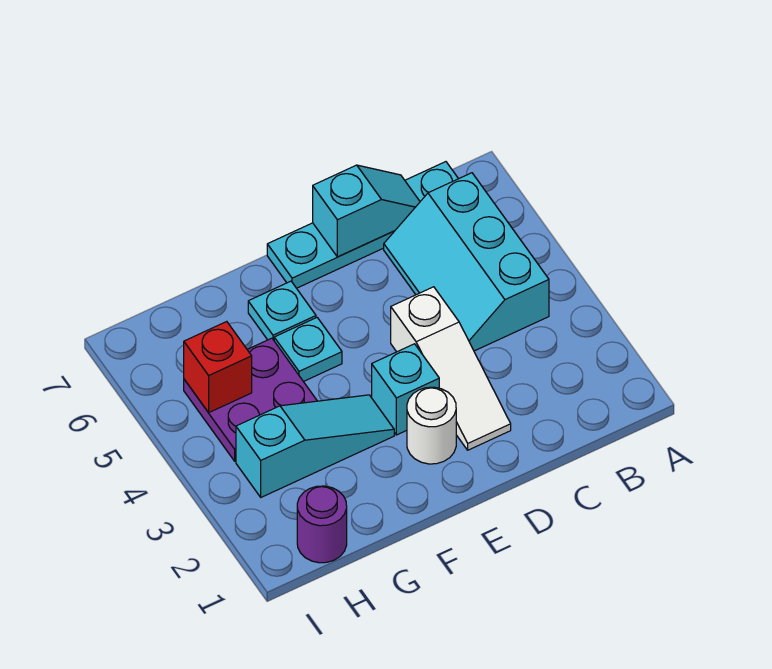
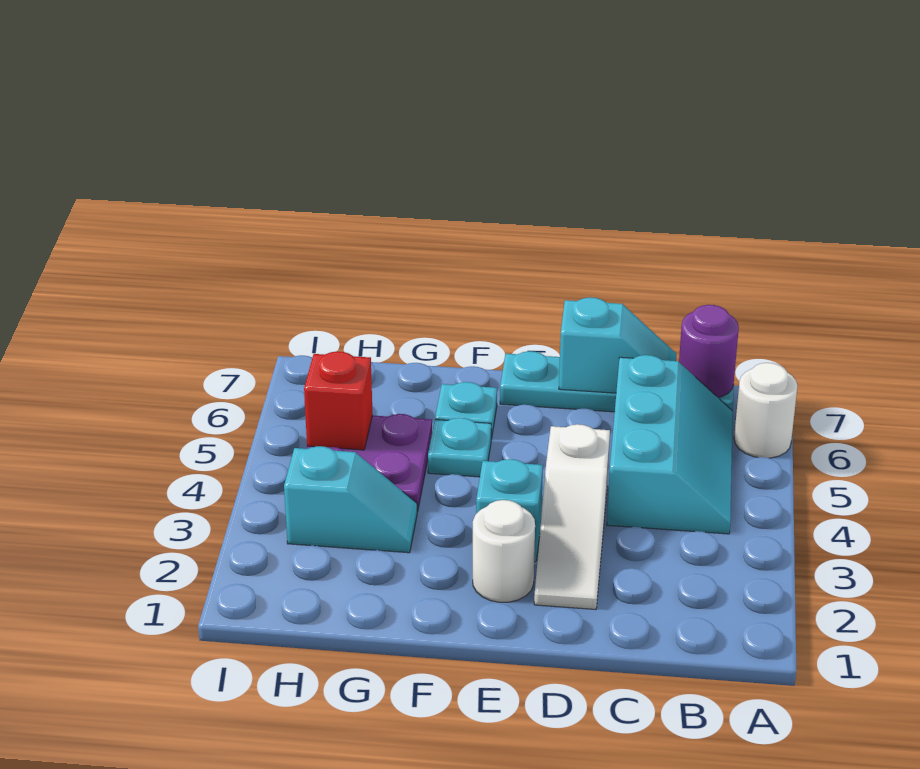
none -> white round brick A6 level 1
cyan slope B4:C6 level 1 top B -> cyan slope B4:C6 level 1 top C
cyan slope F3:H3 level 1 top H -> cyan slope G3:H3 level 1 top H
purple round brick H1 level 1 -> purple round brick B7 level 2

